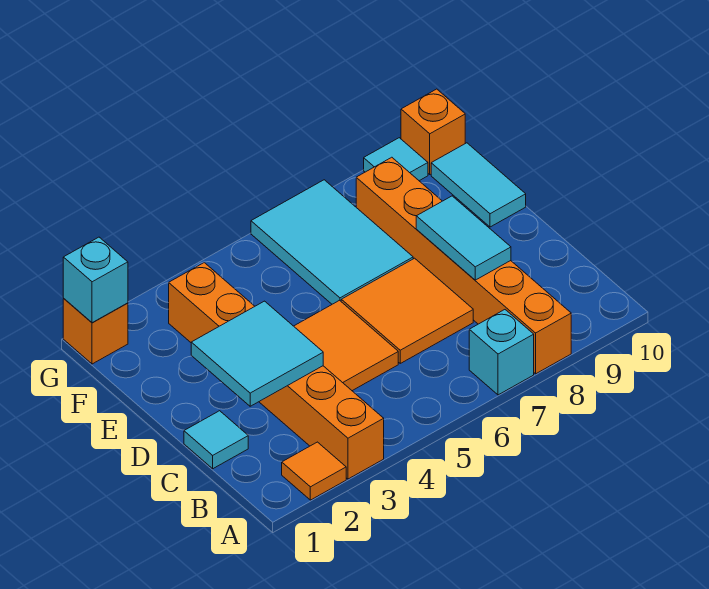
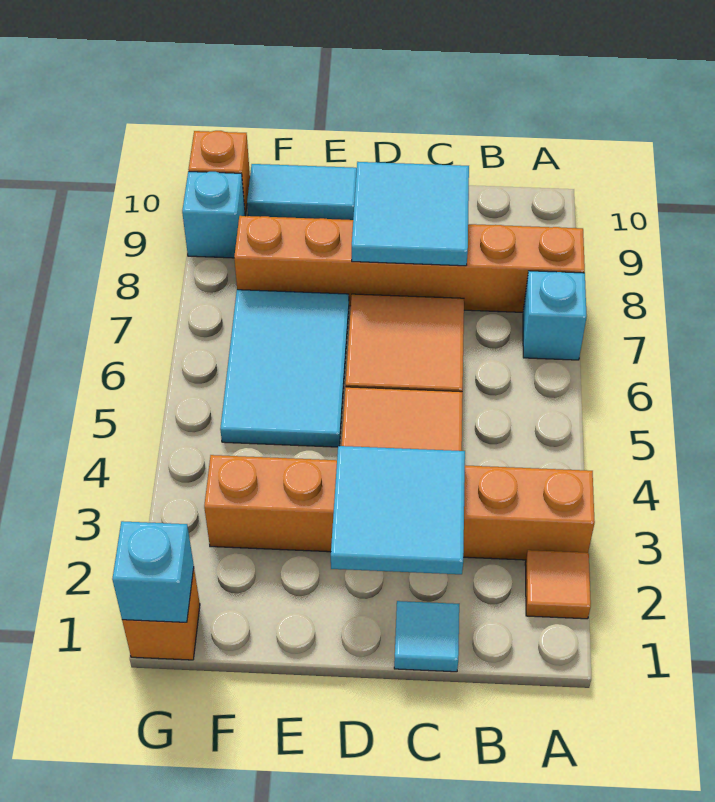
cyan tile C8:D8 level 2 -> cyan tile C8:D9 level 2
cyan tile E6:G7 level 1 -> cyan tile E5:F7 level 1
cyan tile G9 level 1 -> cyan brick G9 level 1

